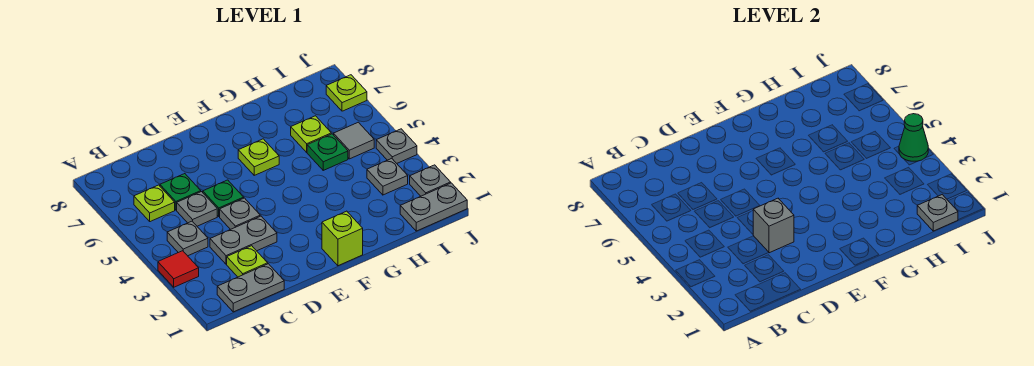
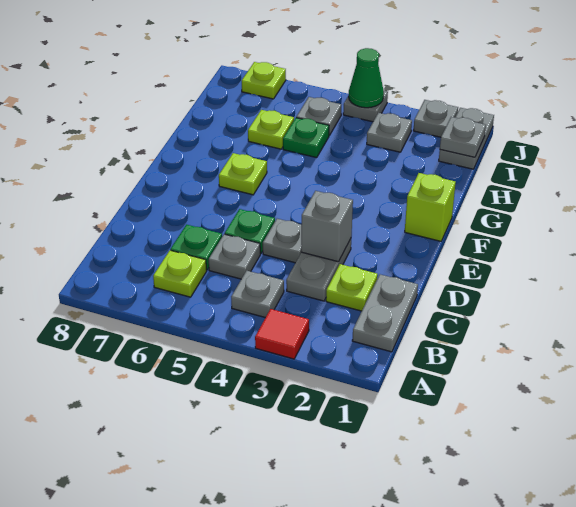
grey tile I5 level 1 -> grey plate I5 level 1

